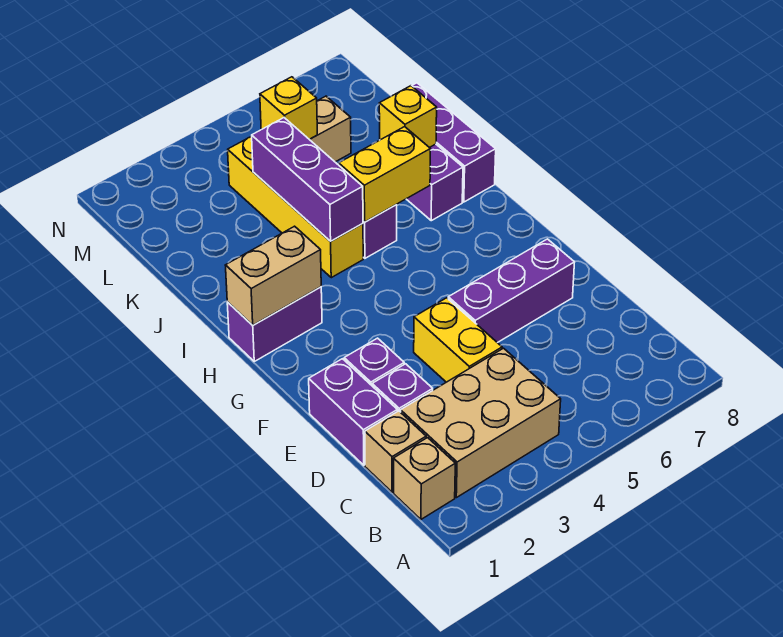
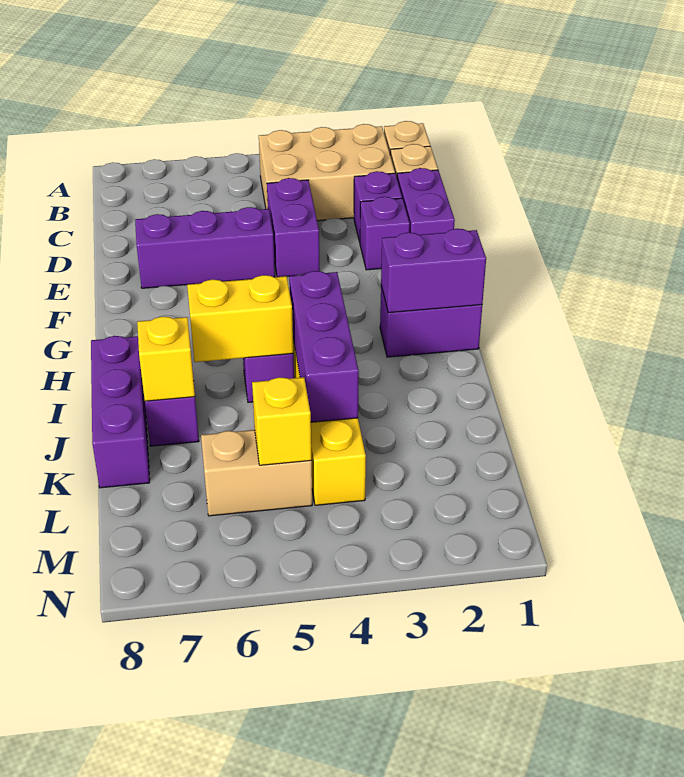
yellow brick D4:E4 level 1 -> purple brick D4:E4 level 1
tan brick H1:H2 level 2 -> purple brick H1:H2 level 2

